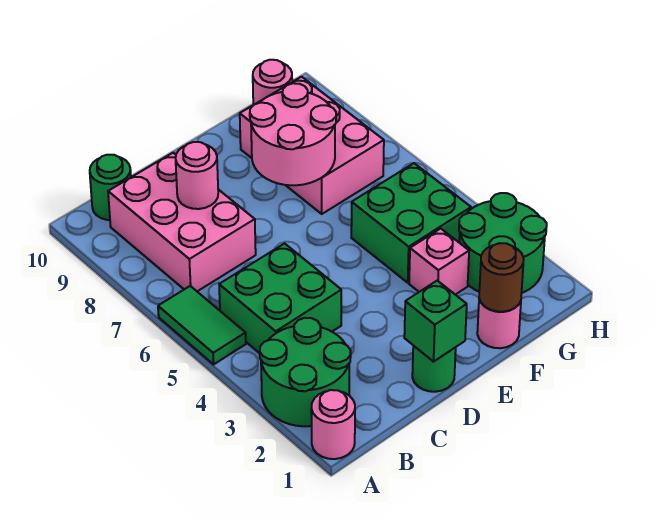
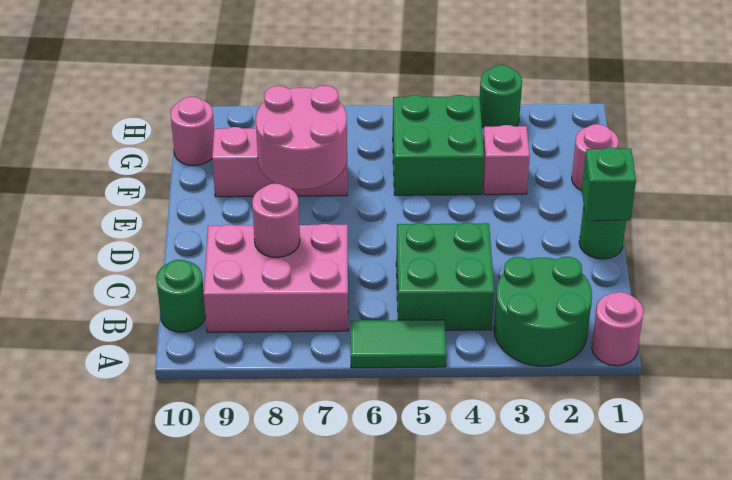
brown round brick F1 level 2 -> none
pink brick F7:G9 level 1 -> pink brick F7:F9 level 1
green round brick G2:H3 level 1 -> green round brick H3 level 1

